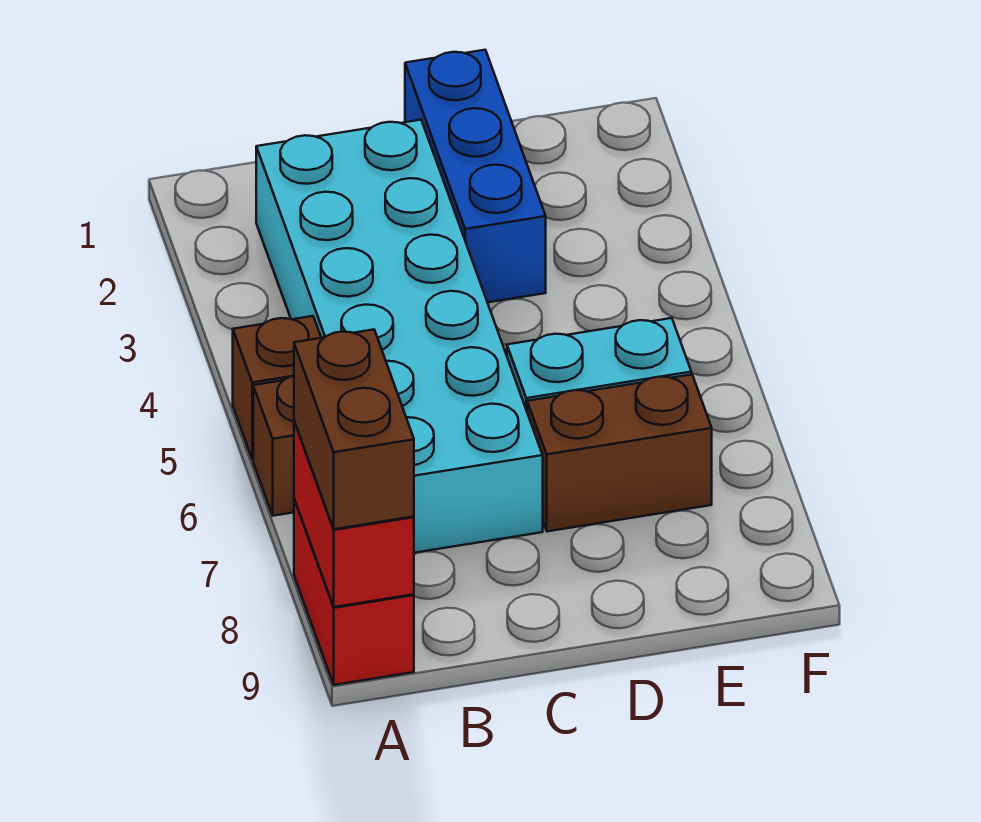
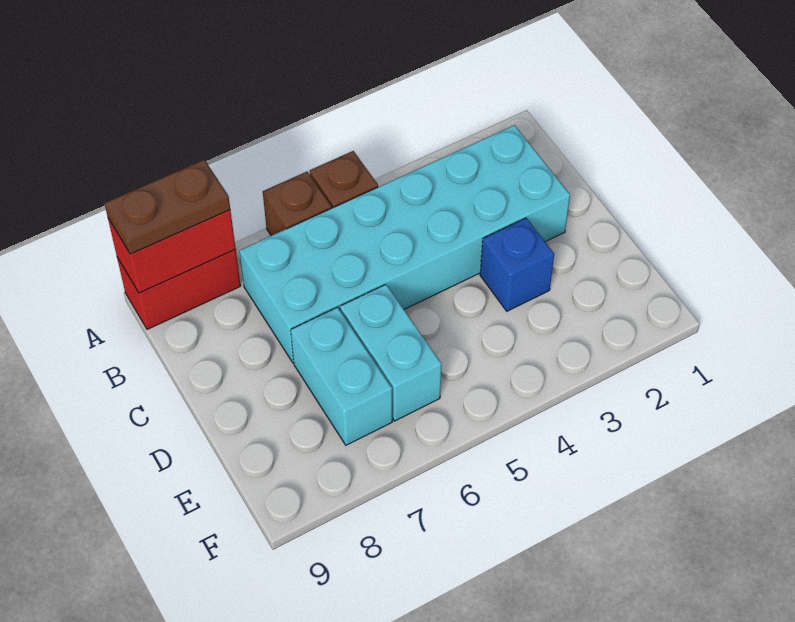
brown brick A8:A9 level 3 -> brown plate A8:A9 level 3
blue brick D1:D3 level 1 -> blue brick D3 level 1
brown brick D7:E7 level 1 -> cyan brick D7:E7 level 1

